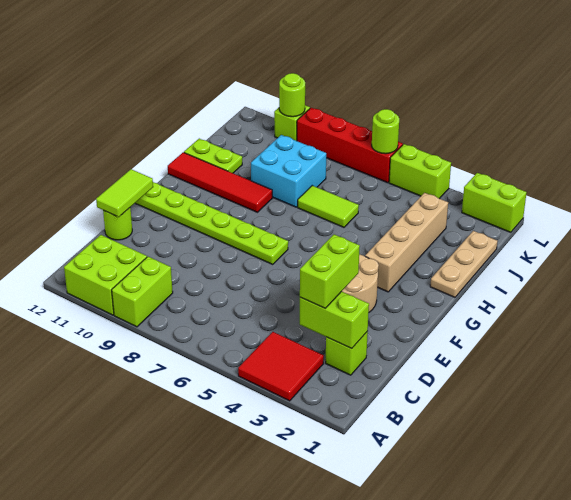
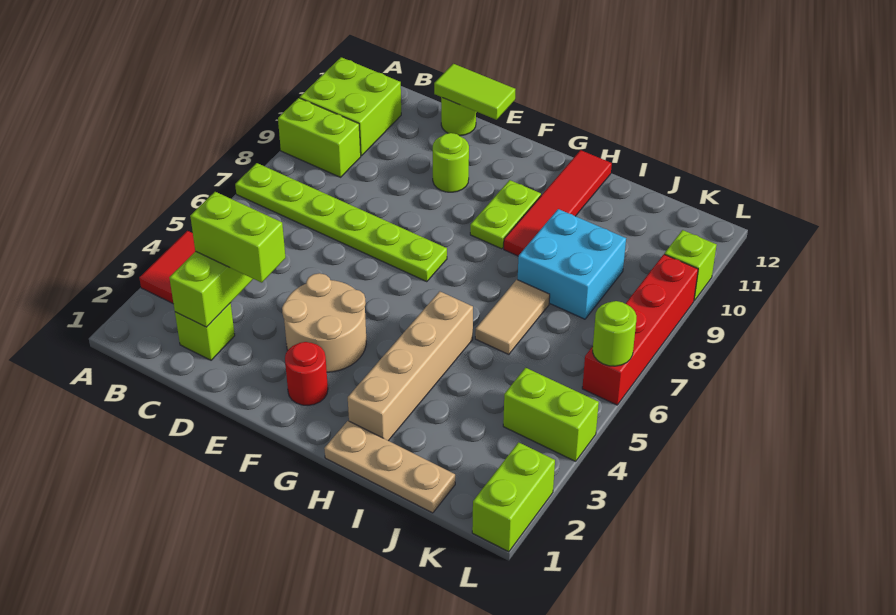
none -> red round brick F2 level 1
lime plate F7:F12 level 1 -> lime plate A7:F7 level 1
tan brick G3:J3 level 1 -> tan brick H2:H5 level 1
lime tile I6:I7 level 1 -> tan tile I6:I7 level 1
lime plate I11:I12 level 1 -> lime plate G9:G10 level 1
lime brick L4:L5 level 1 -> lime brick K4:L4 level 1
lime round brick L10 level 2 -> lime round brick E10 level 1

